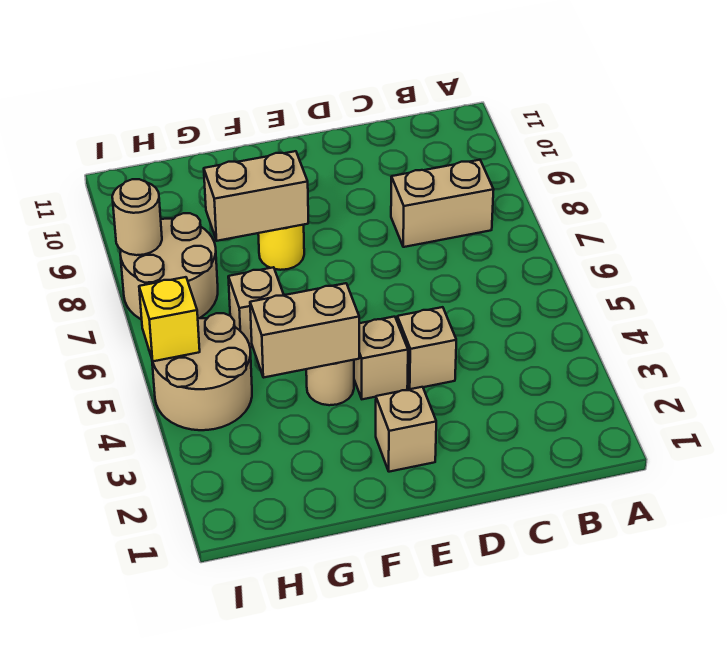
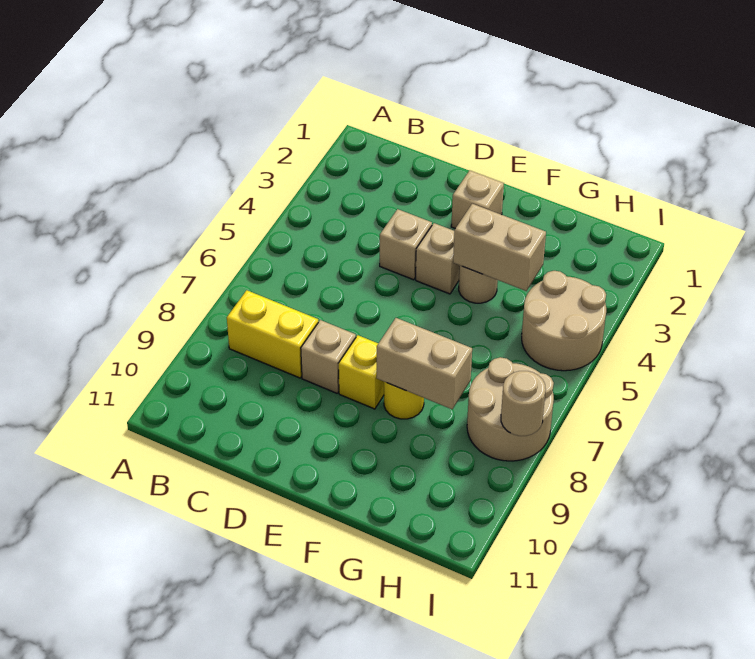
tan brick B8:C8 level 1 -> yellow brick B8:C8 level 1
tan brick G6 level 1 -> tan brick D8 level 1
yellow brick I5 level 2 -> yellow brick E8 level 1

